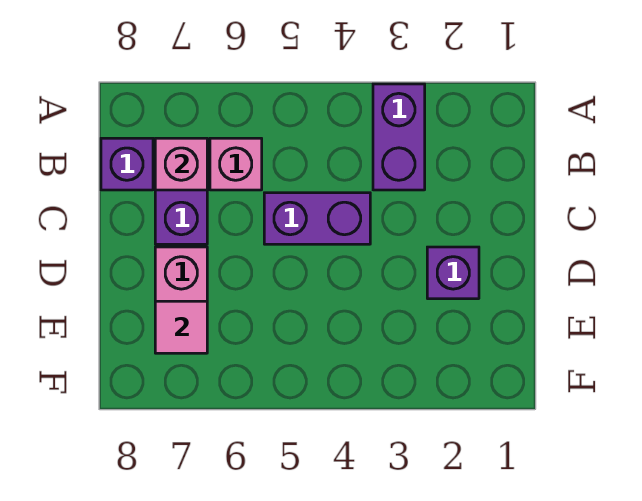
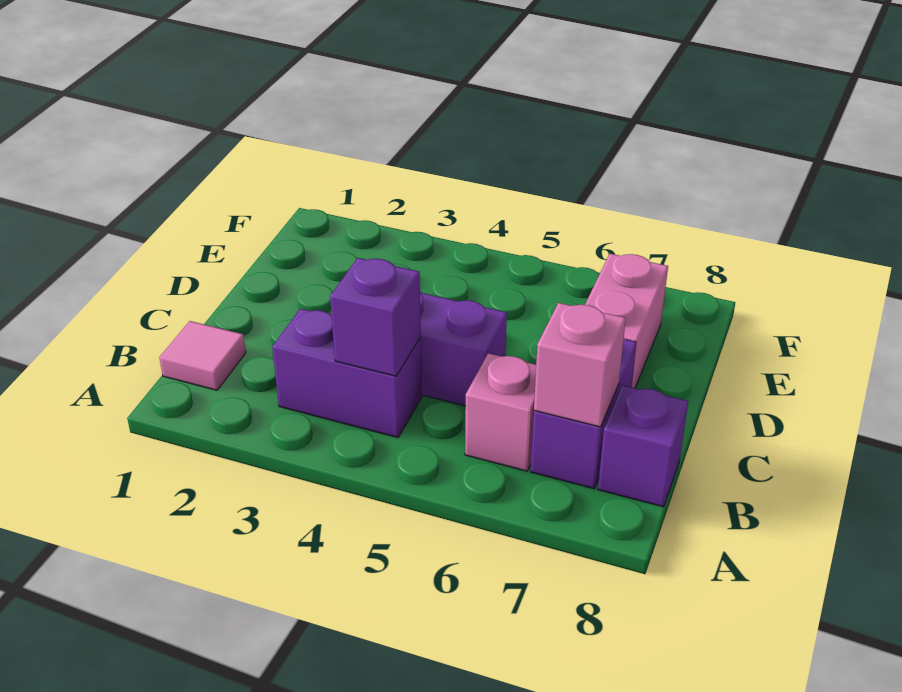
purple brick A3:B3 level 1 -> purple brick B3:B4 level 1
purple brick D2 level 1 -> purple brick B4 level 2
pink tile E7 level 2 -> pink tile B1 level 1

